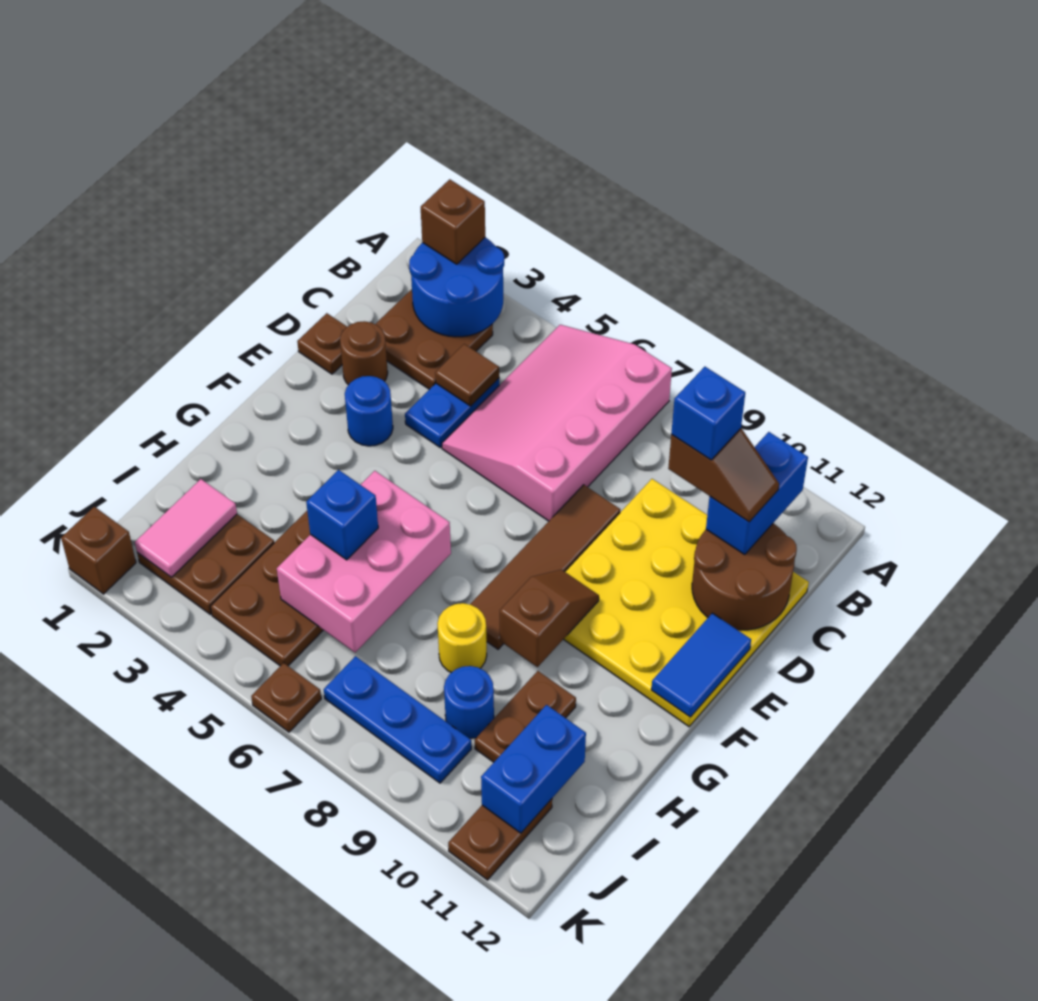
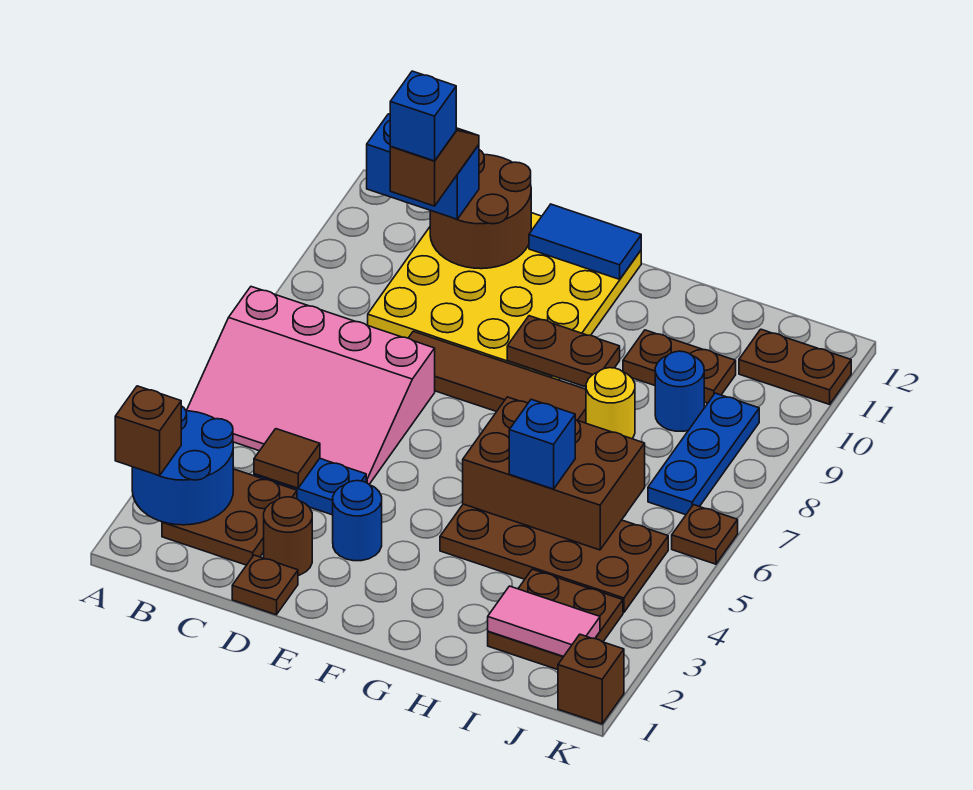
brown slope F9:G9 level 2 top G -> brown plate F9:G9 level 2
pink brick G5:I6 level 2 -> brown brick G5:I6 level 2
blue brick I11:J11 level 2 -> none

